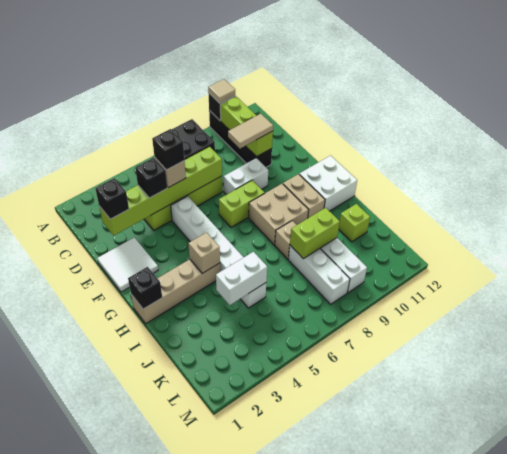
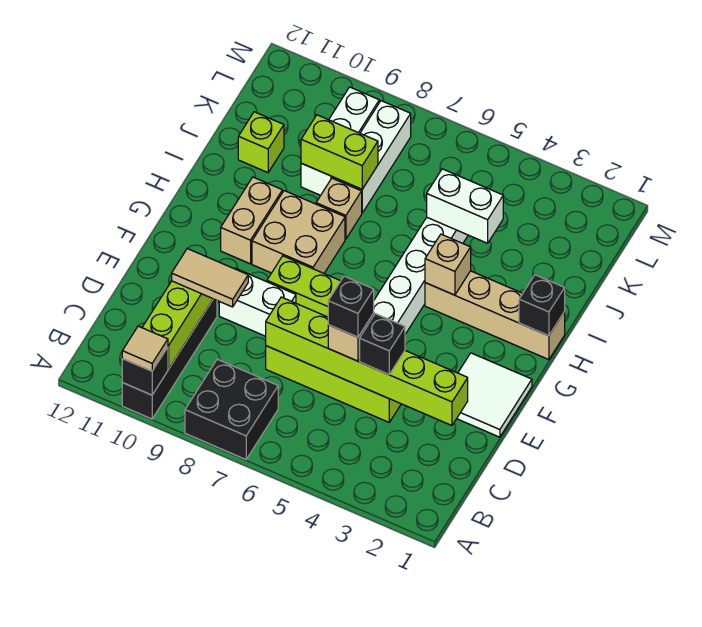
black brick D2 level 3 -> none
white brick G11:H12 level 1 -> none

